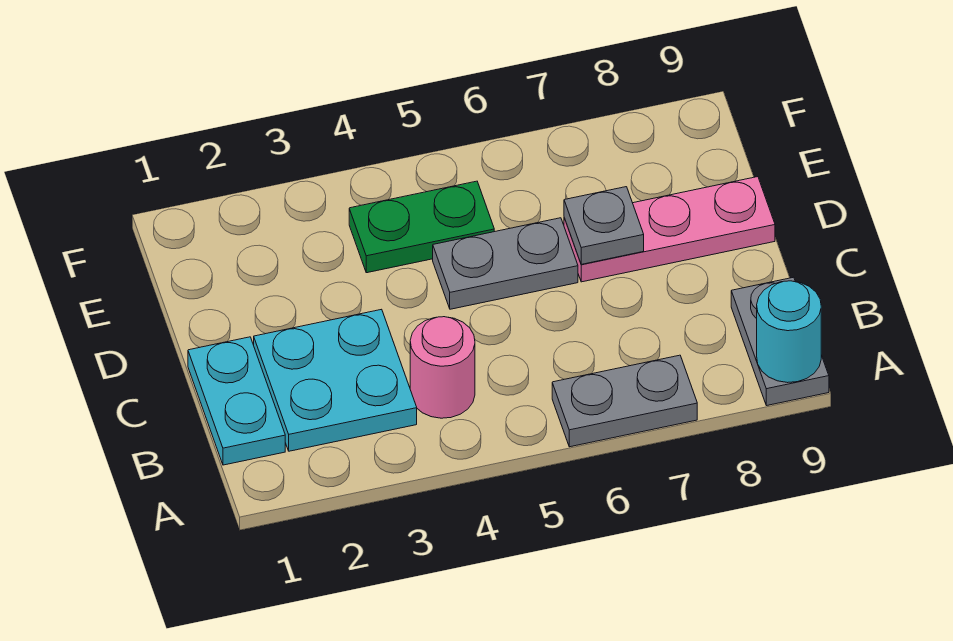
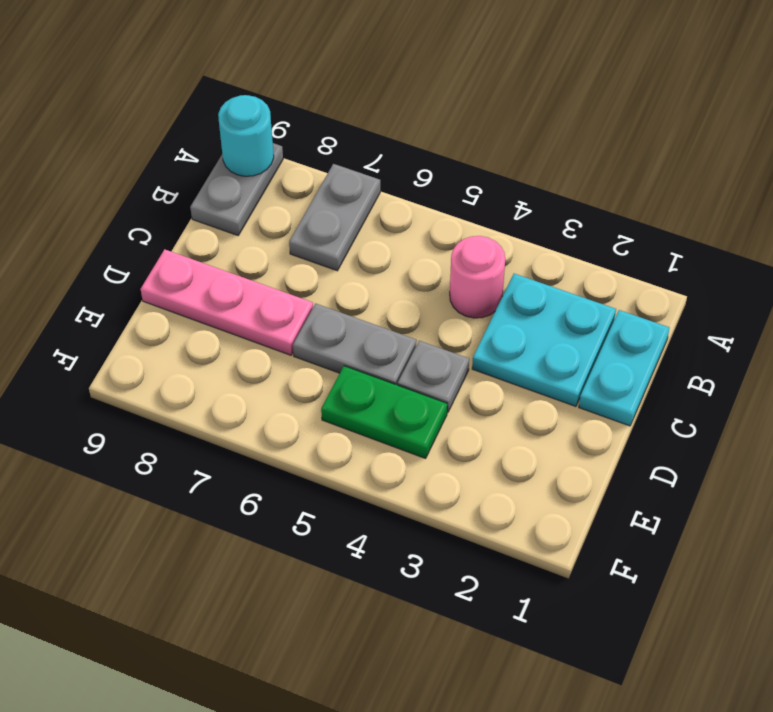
grey plate A6:A7 level 1 -> grey plate A7:B7 level 1
grey plate D7 level 2 -> grey plate D4 level 1

